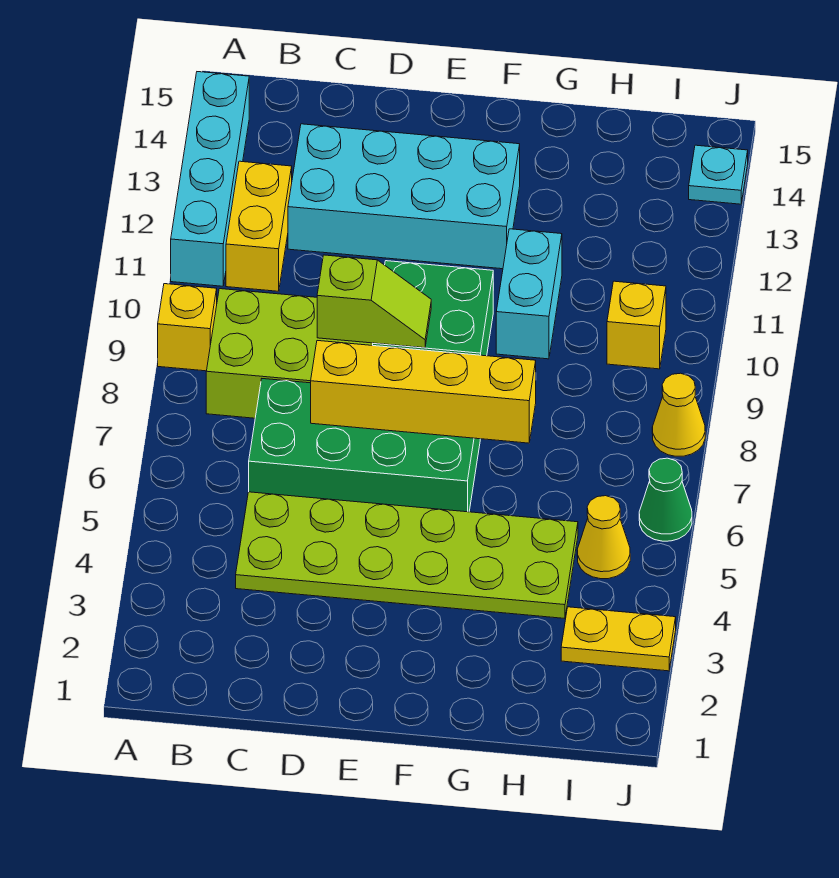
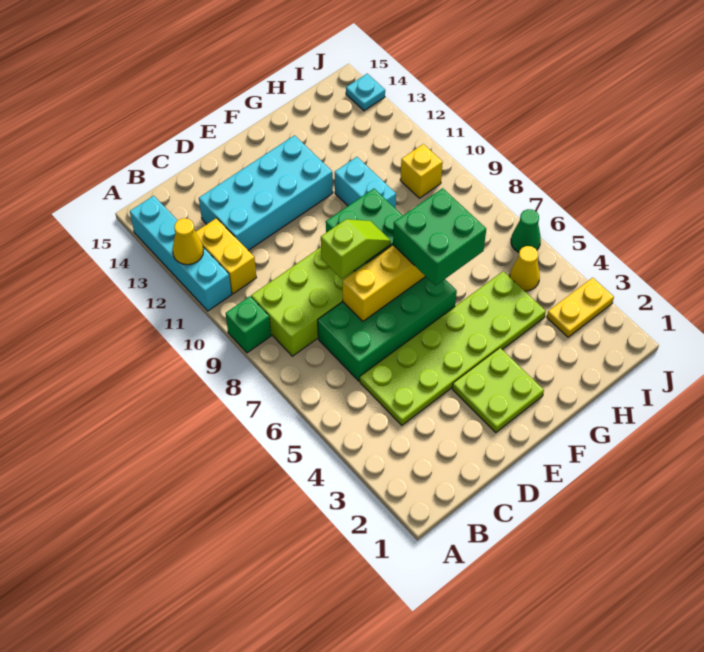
yellow brick A9 level 1 -> green brick A9 level 1
none -> lime plate E2:F3 level 1
none -> green brick F6:G7 level 3
yellow cone J8 level 1 -> yellow cone A12 level 2

